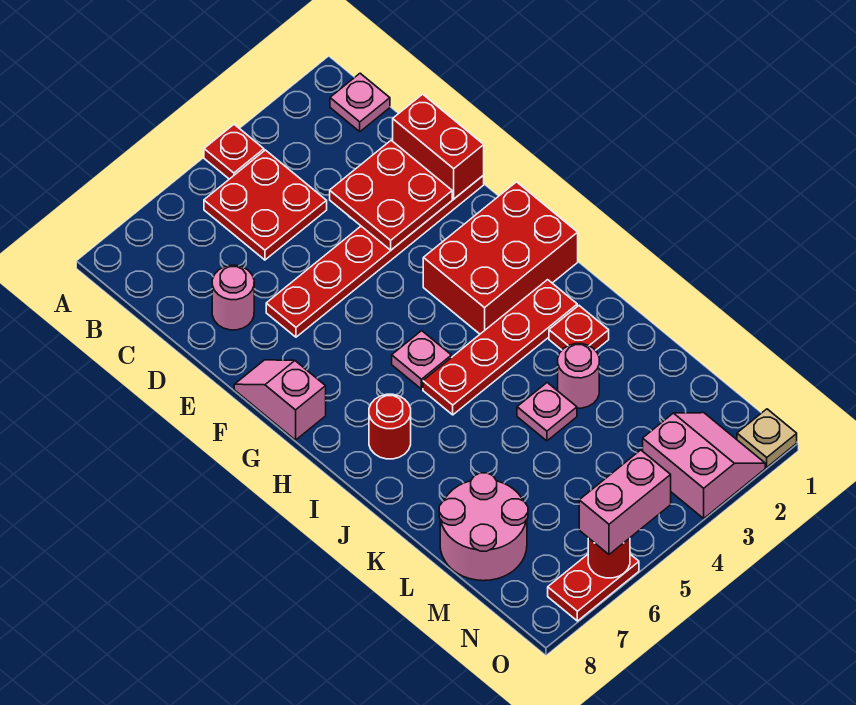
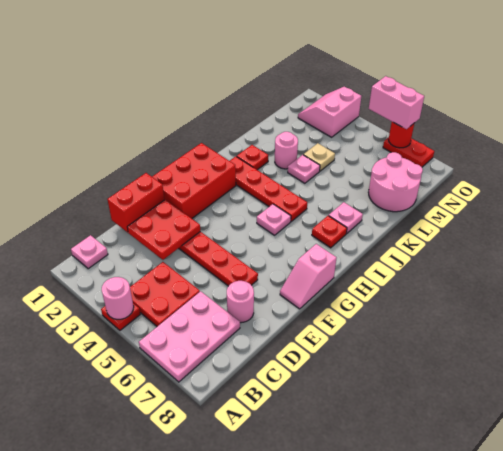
none -> pink round brick A4 level 2
none -> pink plate A6:C7 level 1
red brick G1:H3 level 1 -> red brick F1:H2 level 1
red round brick I7 level 1 -> red plate I7 level 1
none -> pink plate J7 level 1
tan plate O1 level 1 -> tan plate L4 level 1

